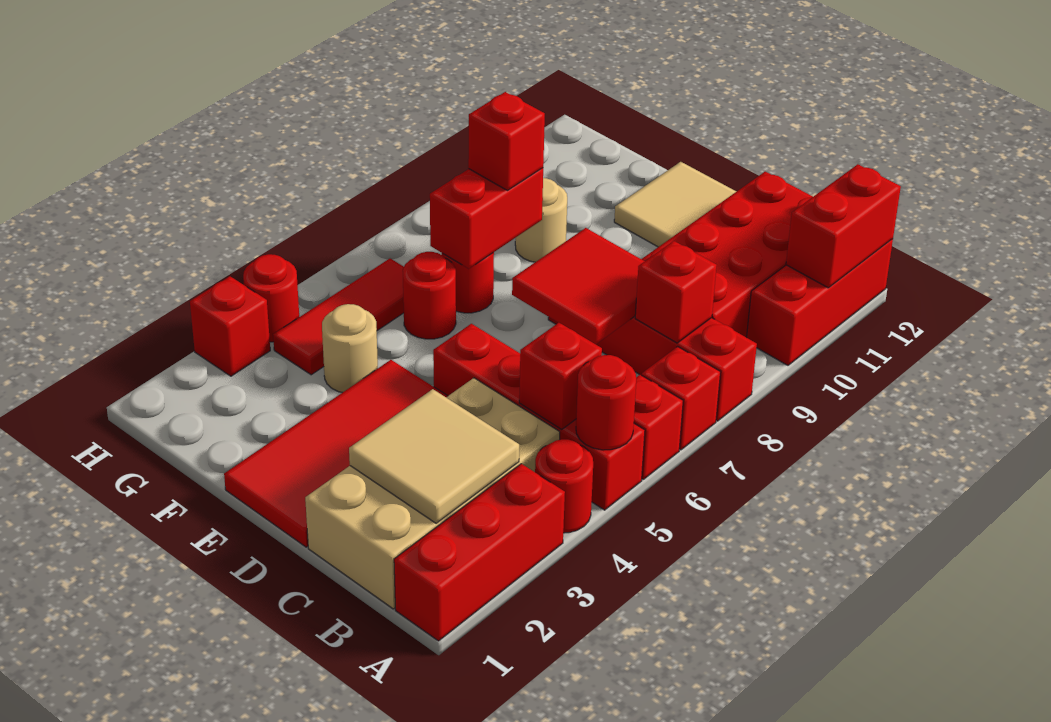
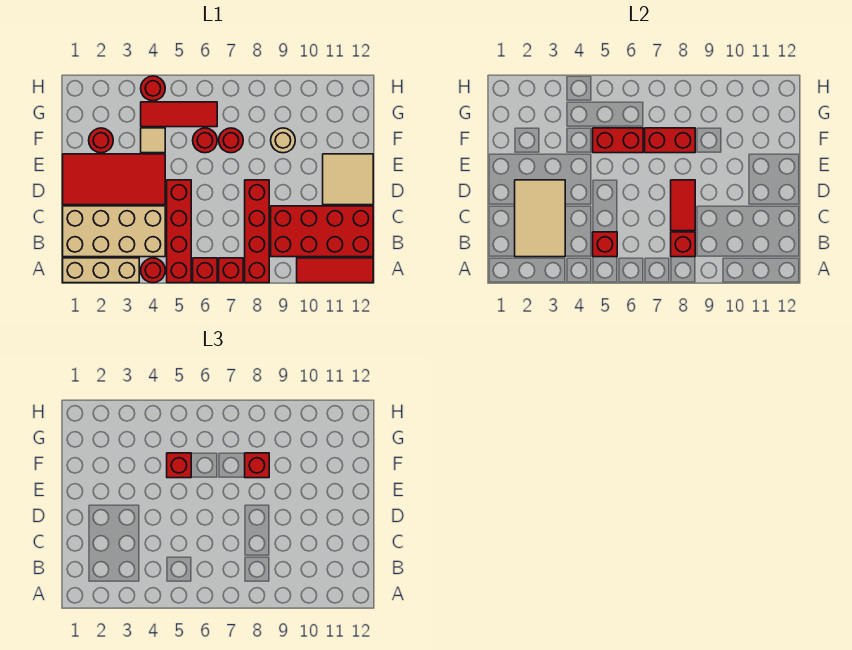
red brick A1:A3 level 1 -> tan brick A1:A3 level 1
red round brick A5 level 2 -> red round brick F2 level 1
red brick A10:A12 level 1 -> red tile A10:A12 level 1
red brick A11:A12 level 2 -> red brick F5:F6 level 2
tan tile B2:C3 level 2 -> tan tile B2:D3 level 2
red tile C7:D8 level 2 -> red tile C8:D8 level 2
tan round brick F4 level 1 -> tan tile F4 level 1
red brick H3 level 1 -> red brick F5 level 3

